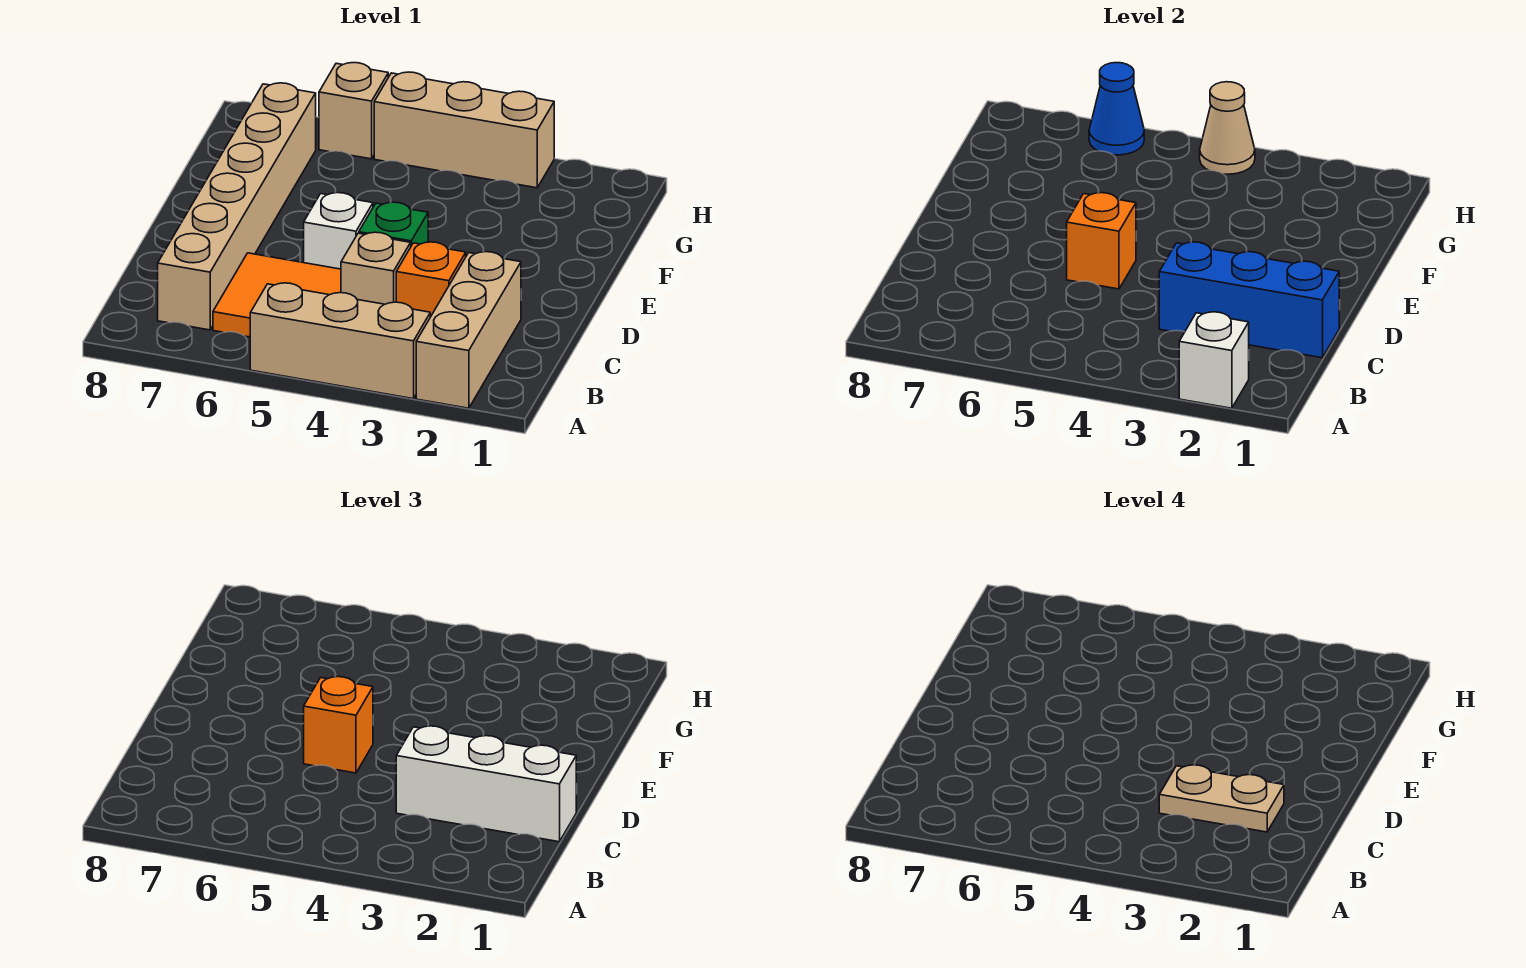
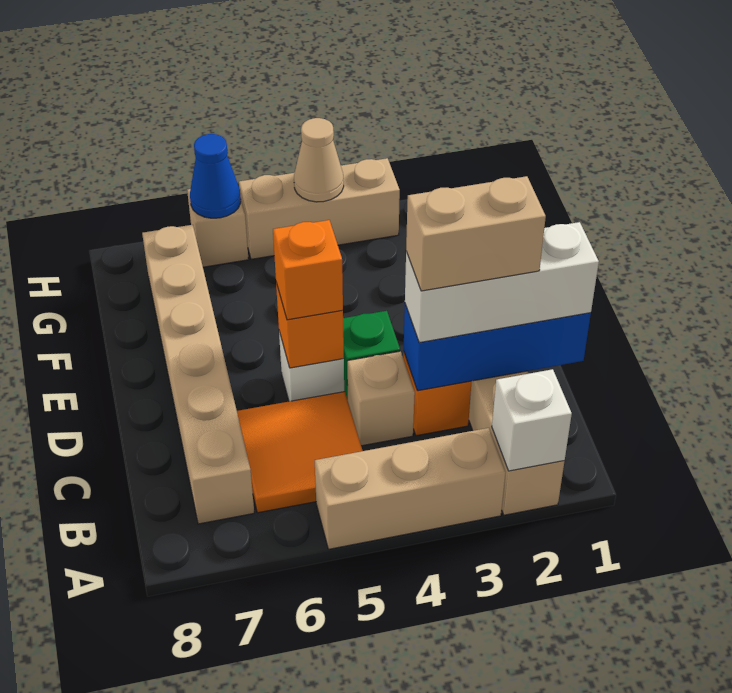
tan plate C2:C3 level 4 -> tan brick C2:C3 level 4

